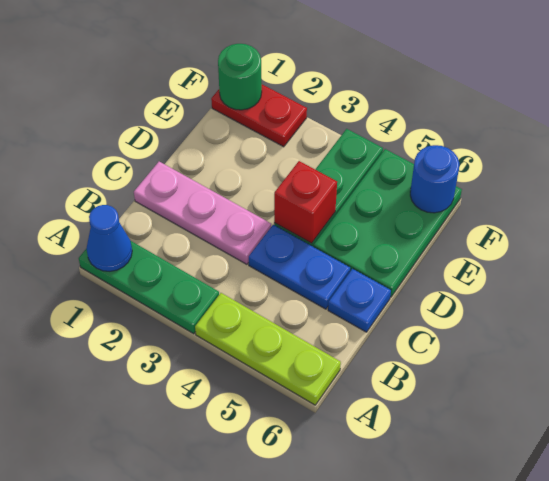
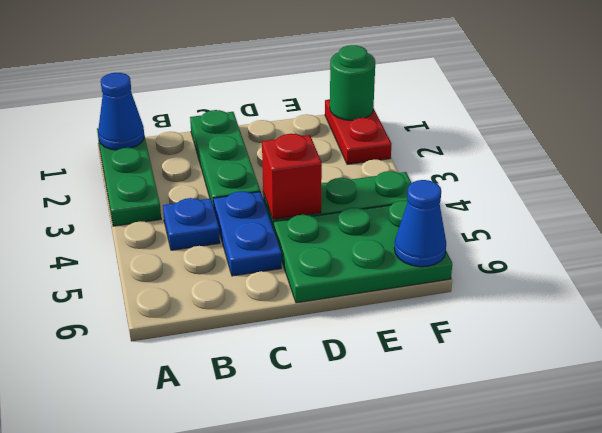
lime plate A4:A6 level 1 -> none
pink plate C1:C3 level 1 -> green plate C1:C3 level 1
blue plate C6 level 1 -> blue plate B4 level 1
blue round brick F6 level 2 -> blue cone F6 level 2

